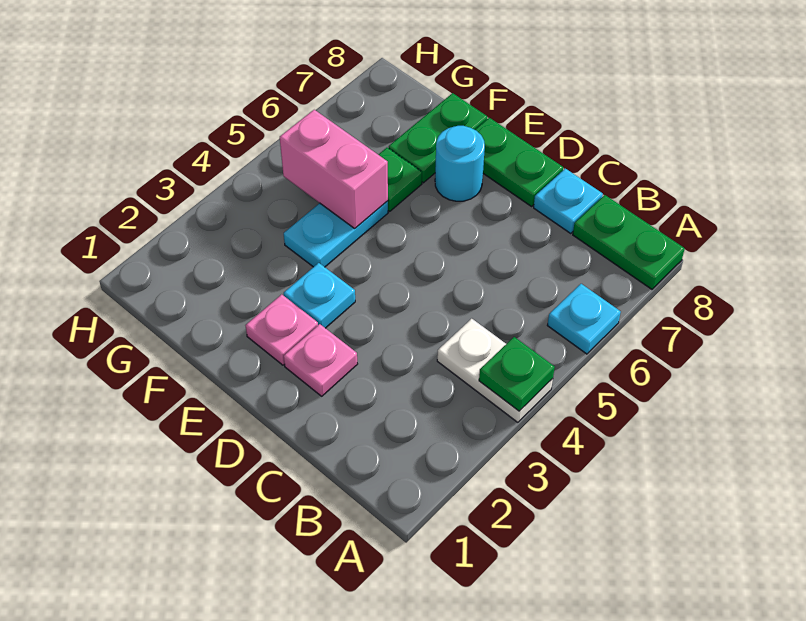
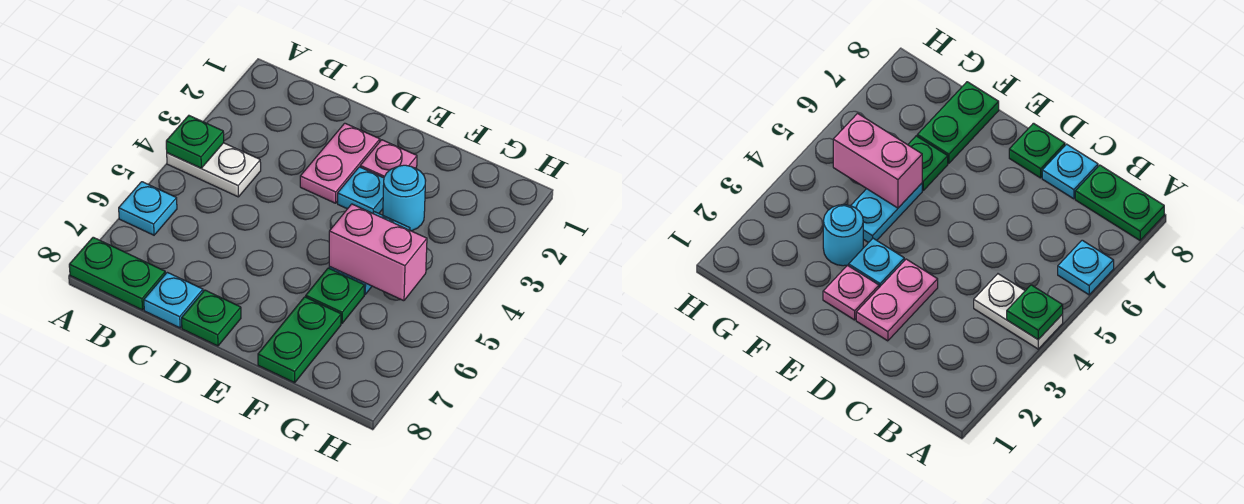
pink plate D2 level 1 -> pink plate D2:D3 level 1
green plate D8:E8 level 1 -> green plate D8 level 1
cyan round brick E7 level 1 -> cyan round brick F3 level 1

